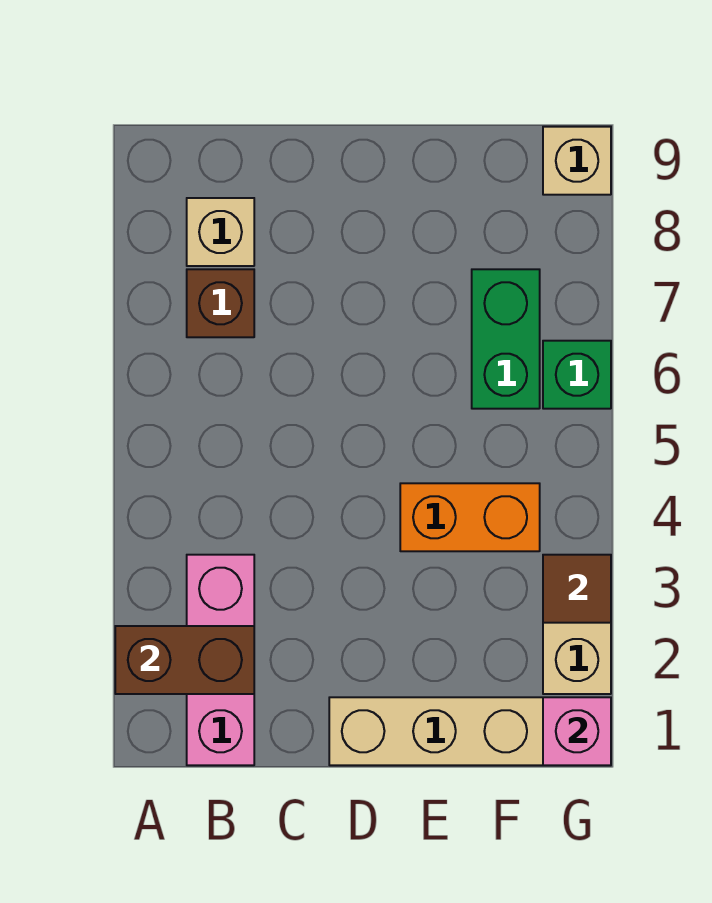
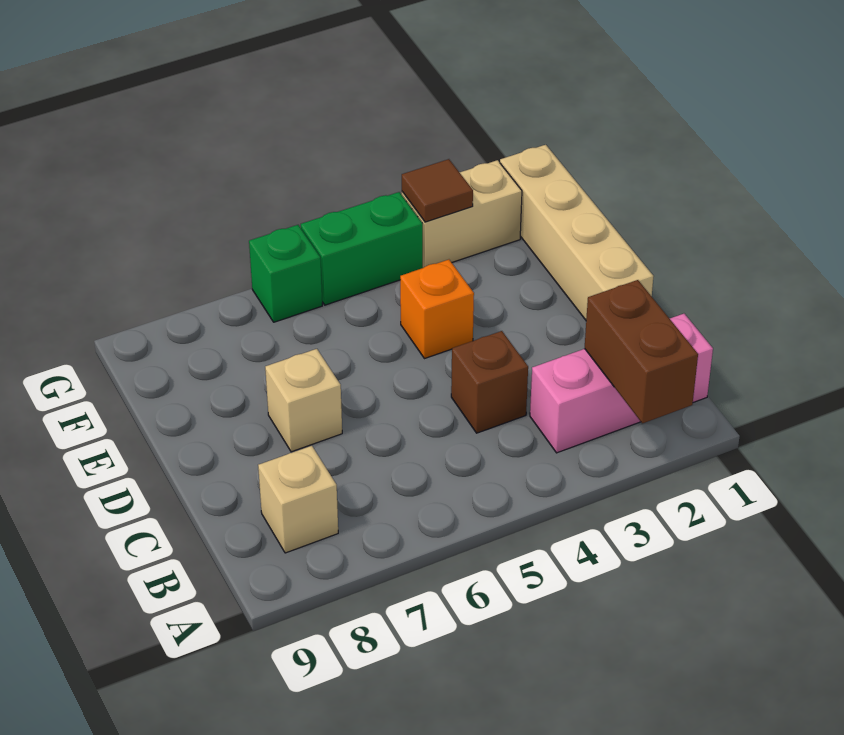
brown brick B7 level 1 -> brown brick C4 level 1
orange brick E4:F4 level 1 -> orange brick E4 level 1
green brick F6:F7 level 1 -> green brick G4:G5 level 1
pink brick G1 level 2 -> none
tan brick G9 level 1 -> tan brick D7 level 1

